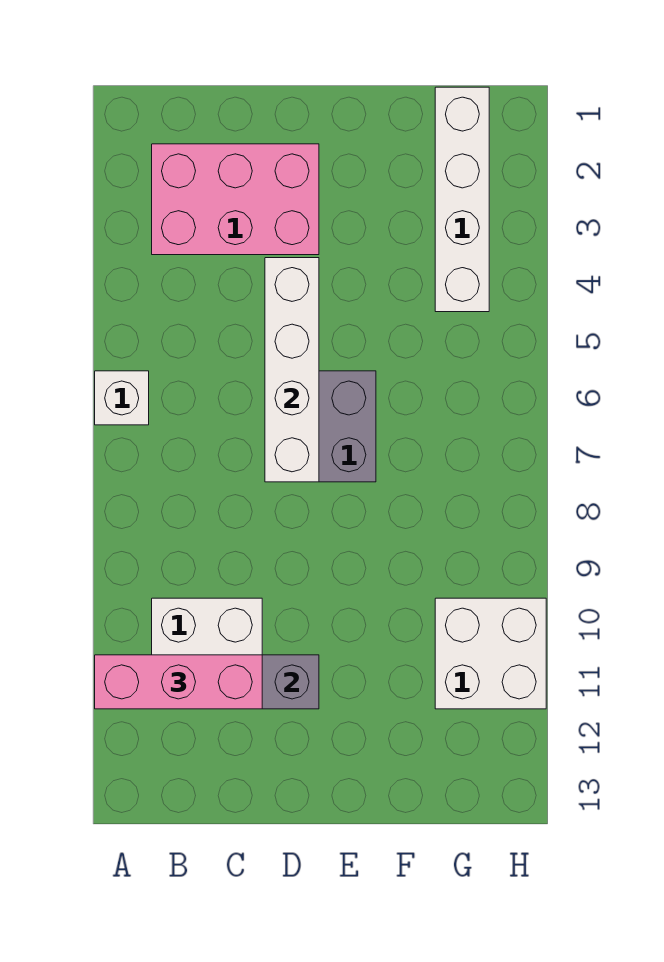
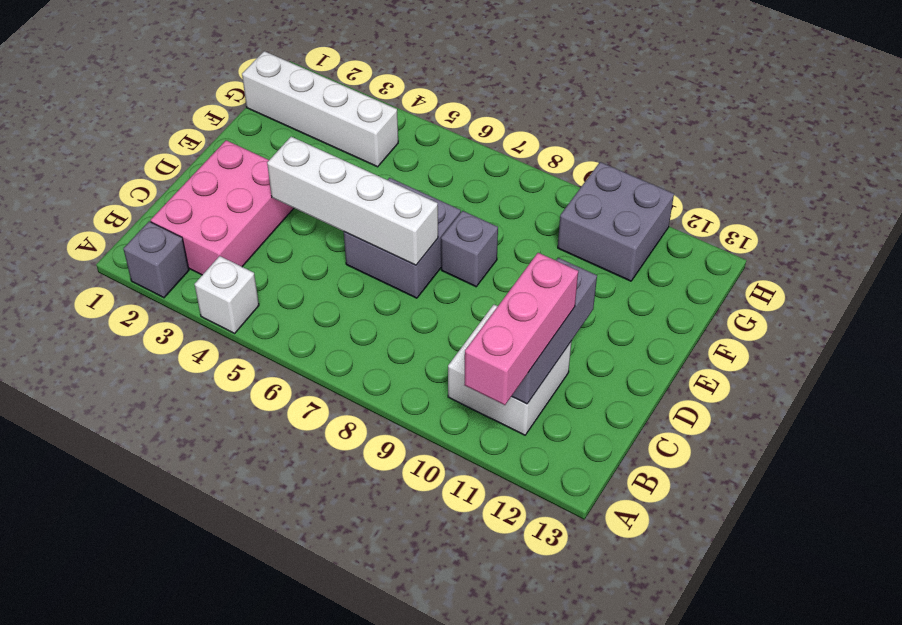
none -> grey brick A2 level 1
white brick A6 level 1 -> white brick A4 level 1
none -> grey brick E8 level 1
white brick G10:H11 level 1 -> grey brick G10:H11 level 1

